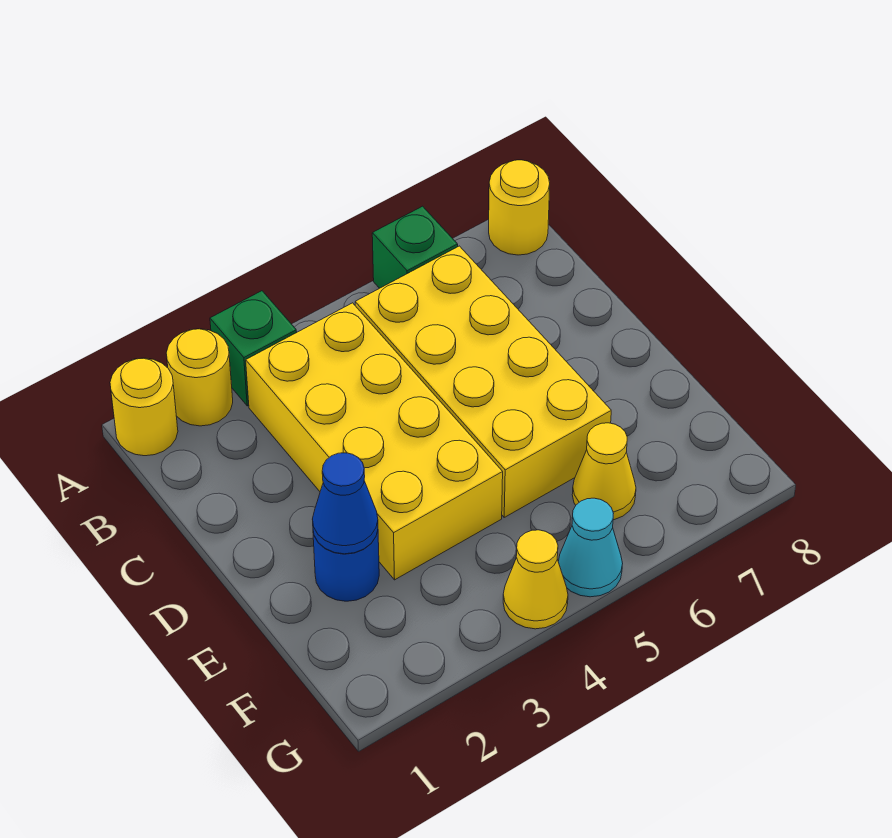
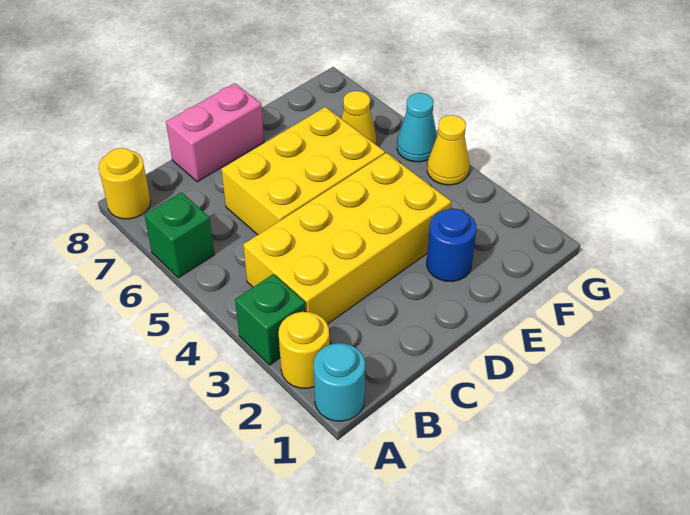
yellow round brick A1 level 1 -> cyan round brick A1 level 1
yellow brick B5:E6 level 1 -> yellow brick C5:E6 level 1
none -> pink brick C8:D8 level 1
blue cone E2 level 2 -> none

